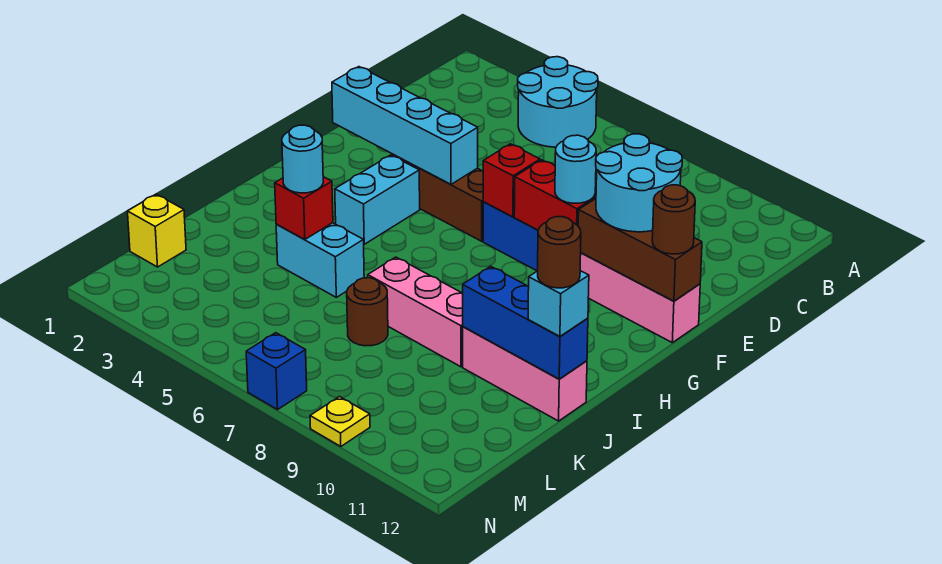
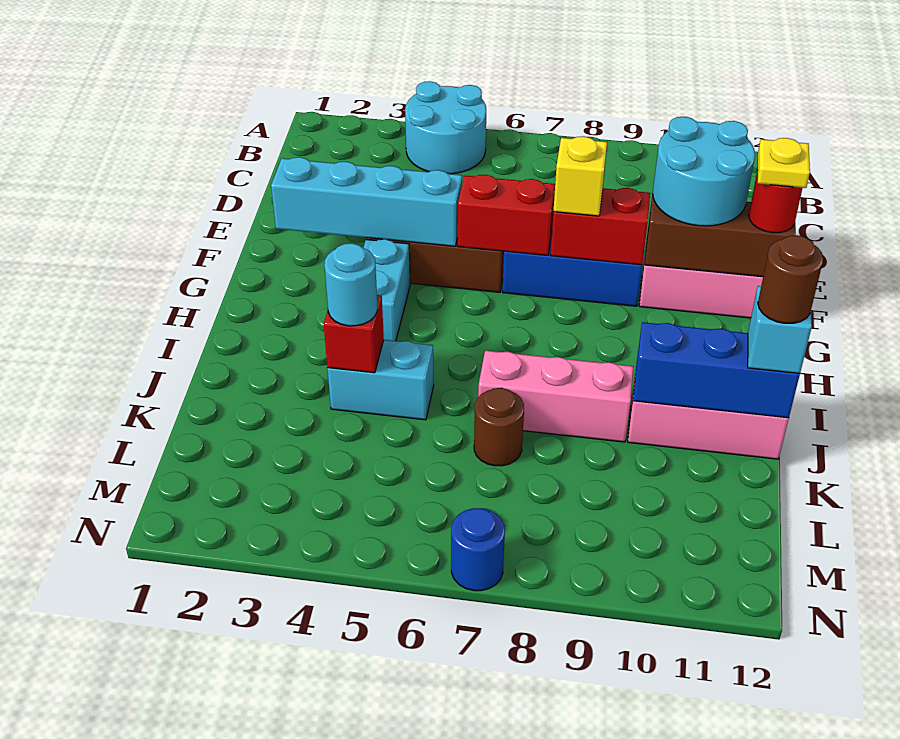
red brick F7 level 2 -> red brick F6:F7 level 2
cyan round brick F9 level 3 -> none
brown round brick F12 level 3 -> red round brick F12 level 3
yellow brick L1 level 1 -> yellow brick F8 level 3
blue brick N7 level 1 -> blue round brick N7 level 1
yellow plate N9 level 1 -> yellow plate F12 level 4

